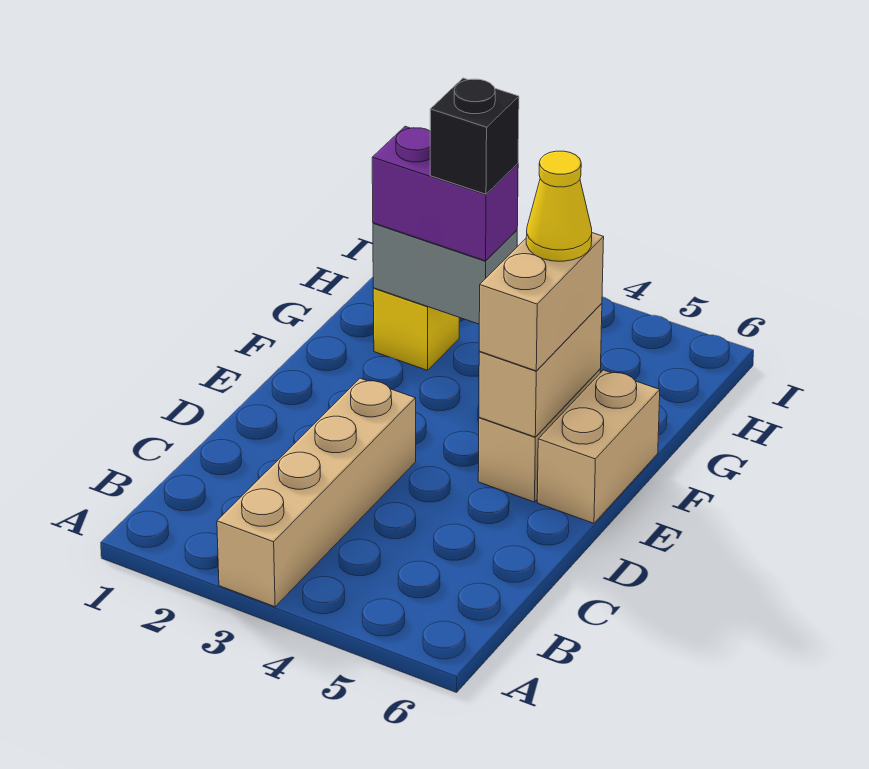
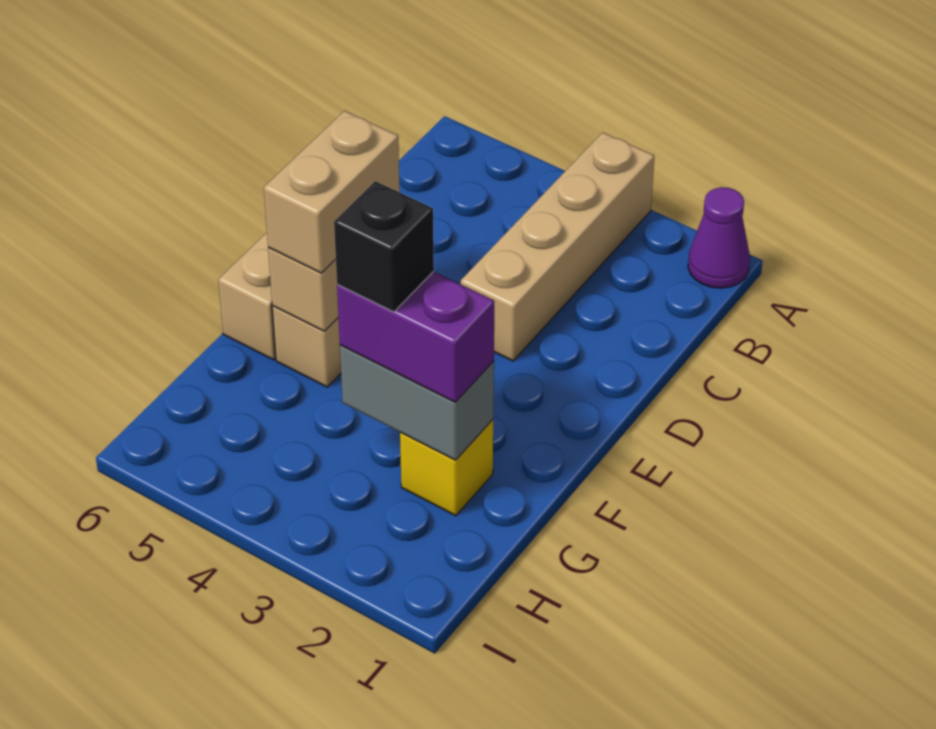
none -> purple cone A1 level 1
yellow cone F5 level 4 -> none

